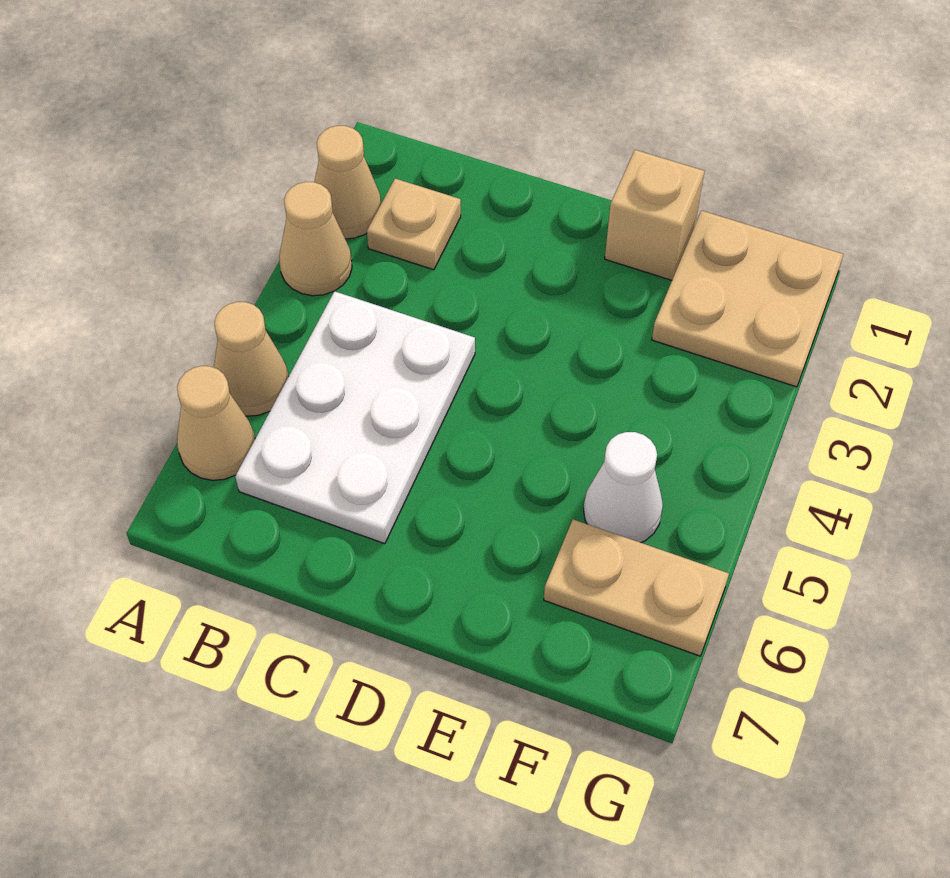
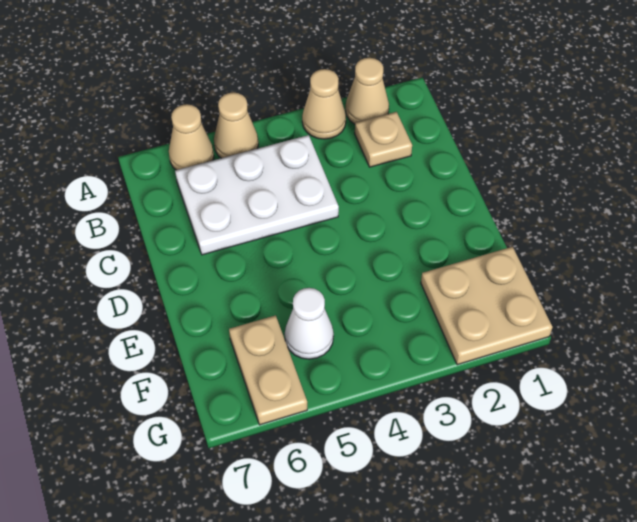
tan brick E1 level 1 -> none

